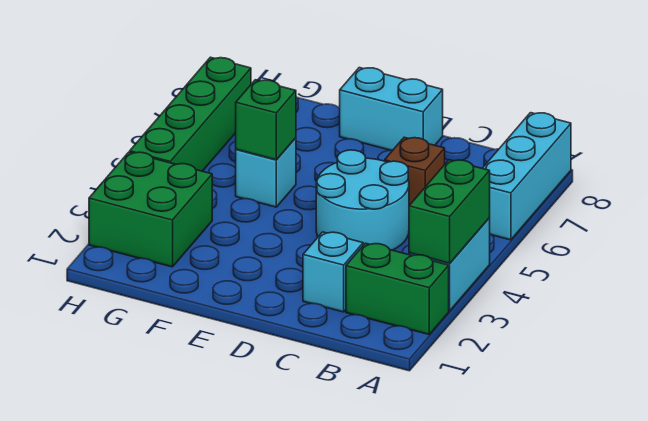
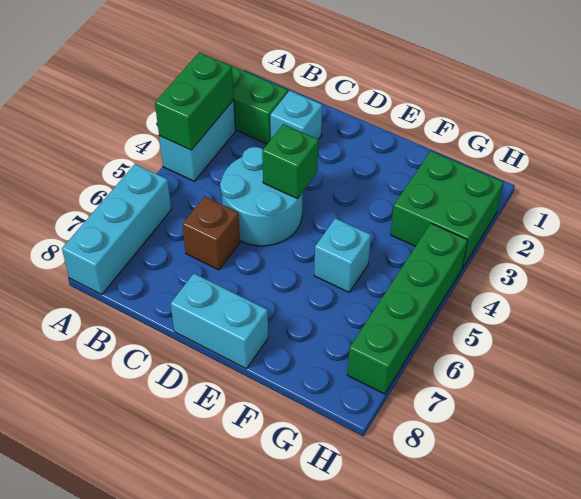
green brick F5 level 2 -> green brick D4 level 2

